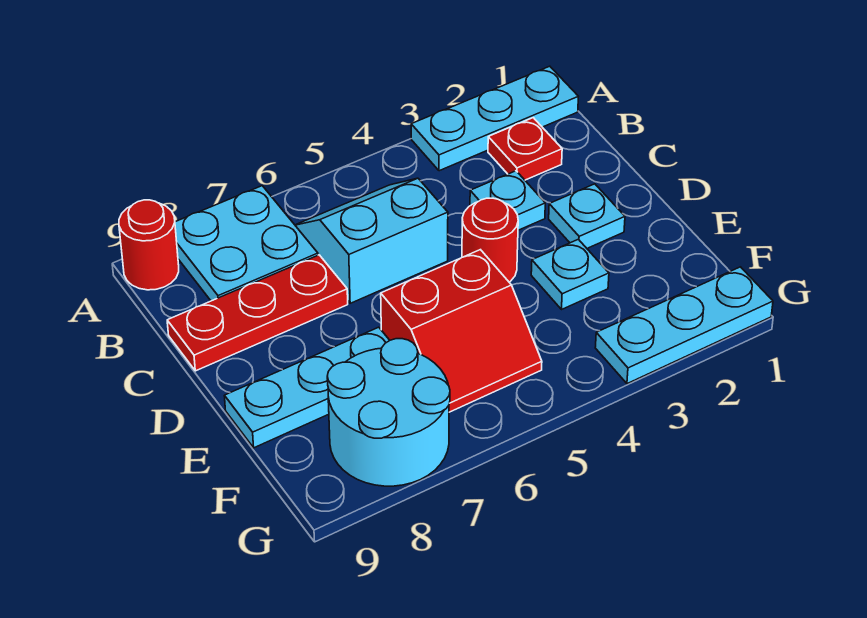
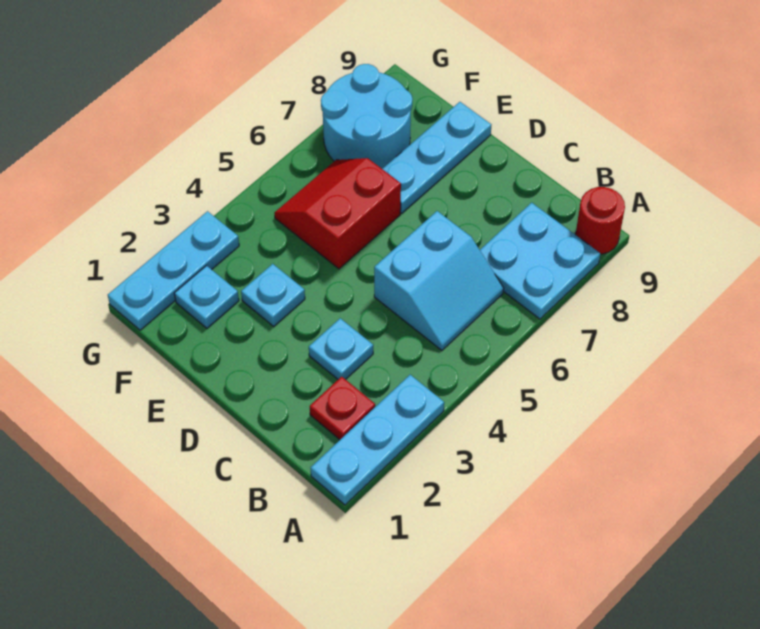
red plate C7:C9 level 1 -> none
cyan plate D2 level 1 -> cyan plate F2 level 1
red round brick D4 level 1 -> none

